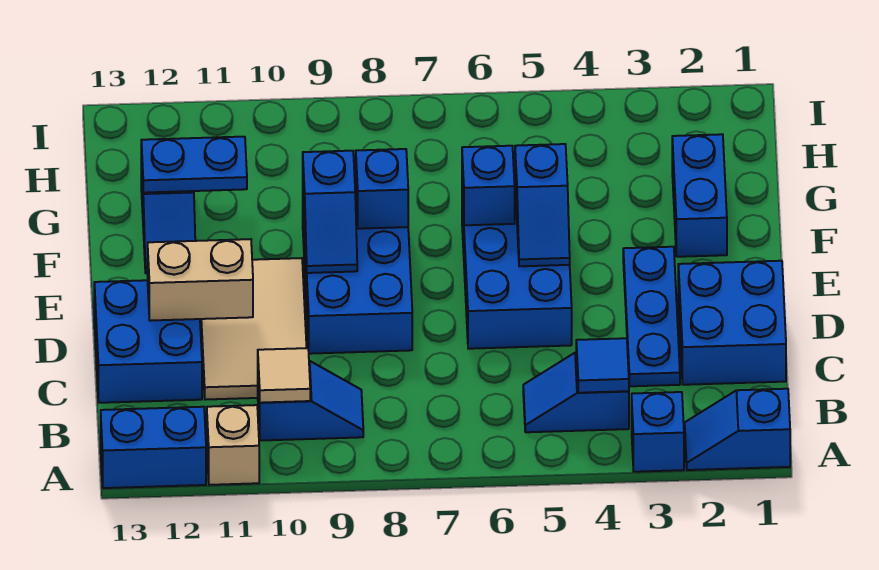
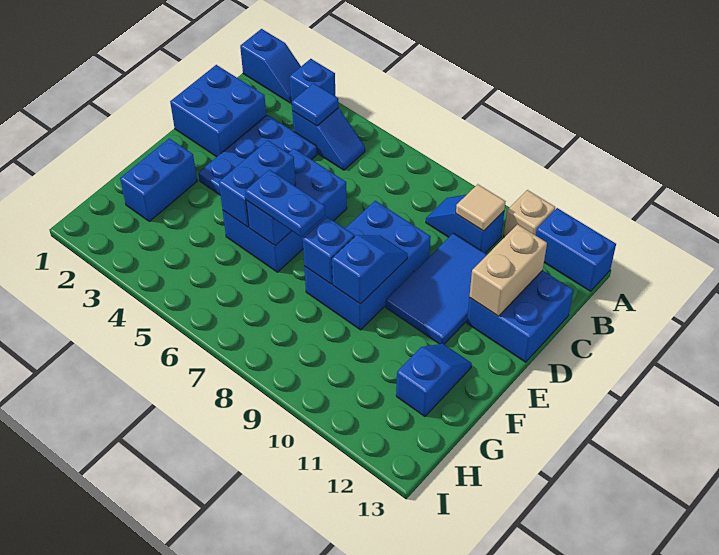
blue plate C3:E3 level 1 -> blue plate C3:E4 level 1
tan tile C10:E11 level 1 -> blue tile C10:E11 level 1
tan brick D11:D12 level 2 -> tan brick C12:D12 level 2
blue slope E5:F5 level 2 top F -> blue brick E5:F5 level 2
blue plate G11:G12 level 2 -> blue plate F6:F7 level 3

